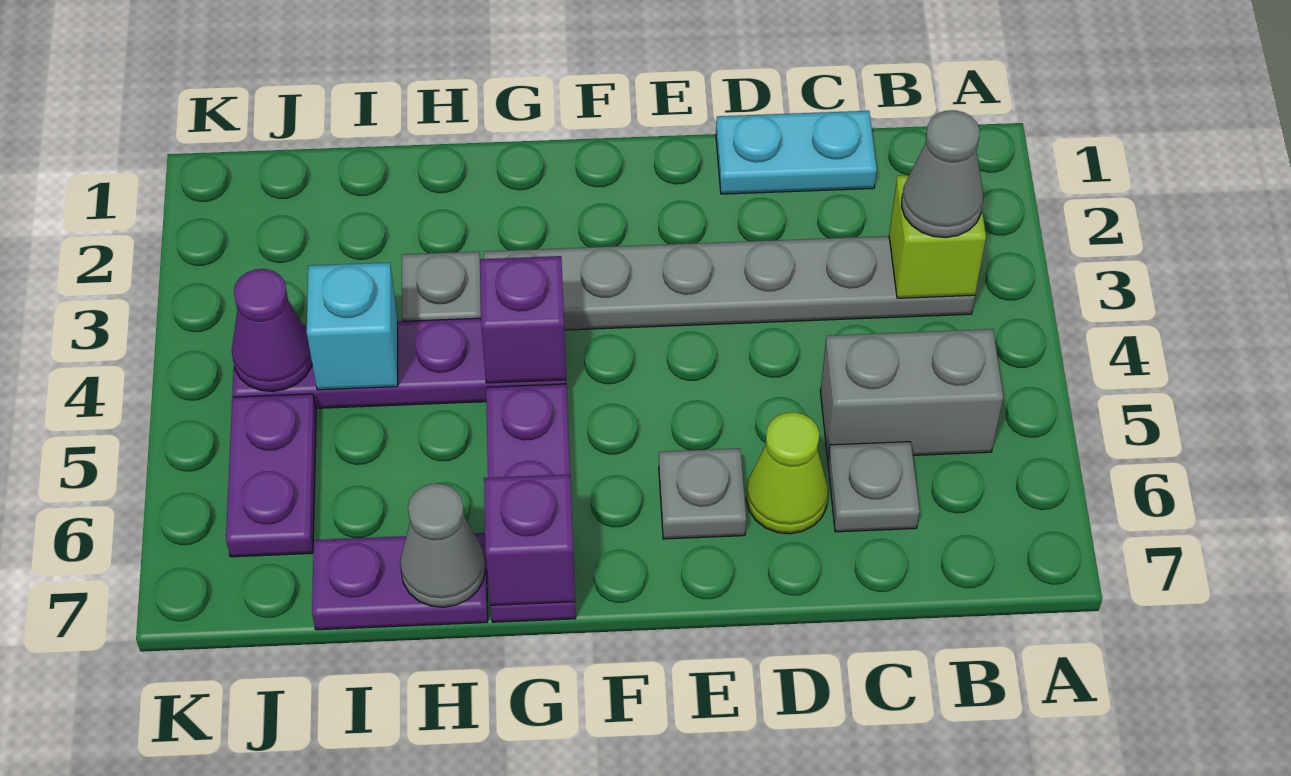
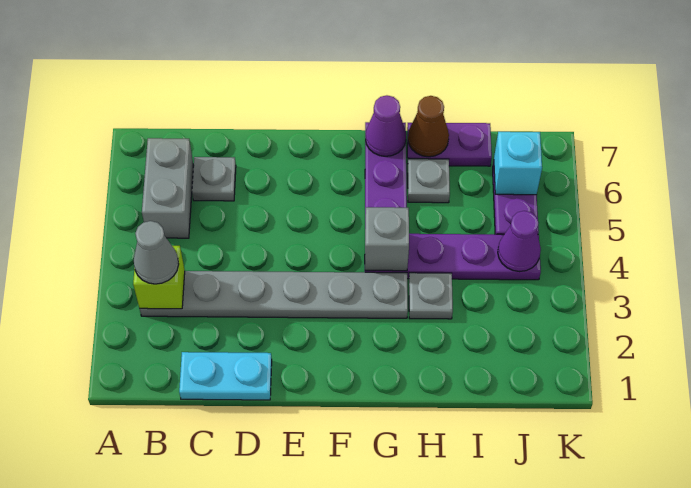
grey brick B5:C5 level 1 -> grey brick B5:B6 level 1
lime cone D6 level 1 -> none
grey plate E6 level 1 -> grey plate H6 level 1
purple brick G4 level 2 -> grey brick G4 level 2
purple brick G7 level 2 -> purple cone G7 level 2
grey cone H7 level 2 -> brown cone H7 level 2
cyan brick I4 level 2 -> cyan brick J6 level 2

